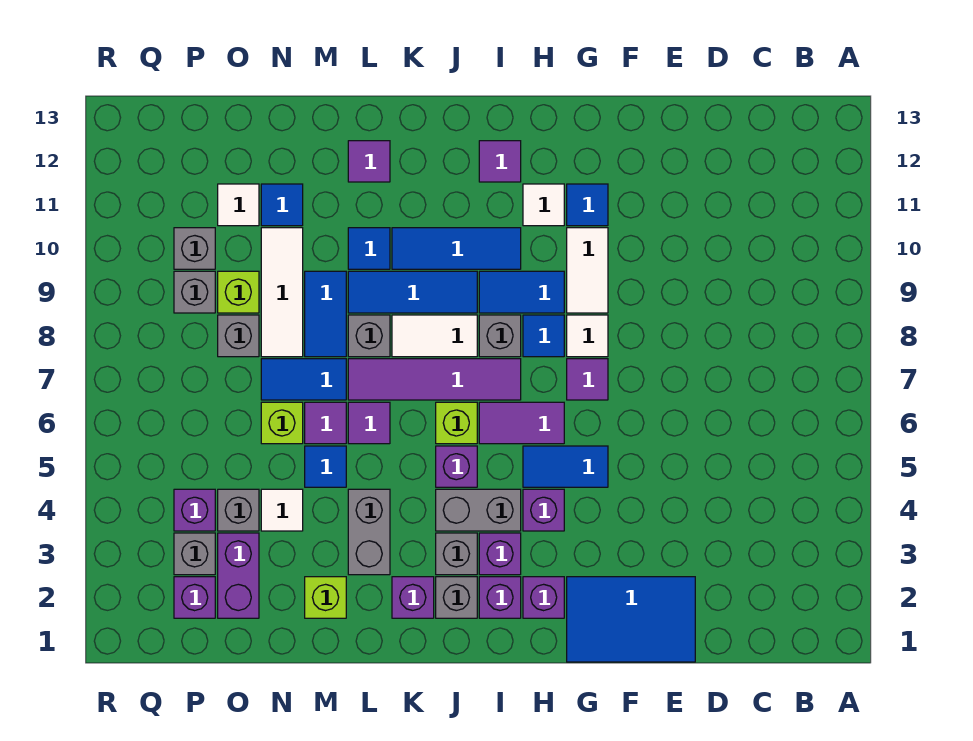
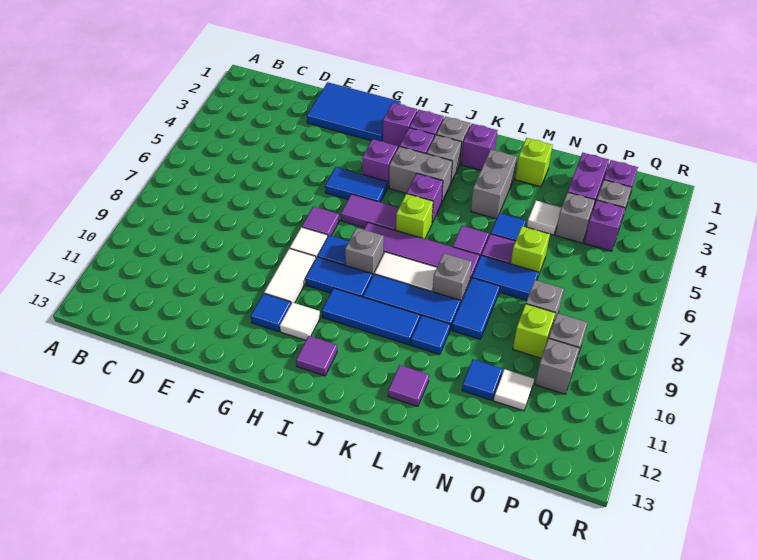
white tile N8:N10 level 1 -> none

